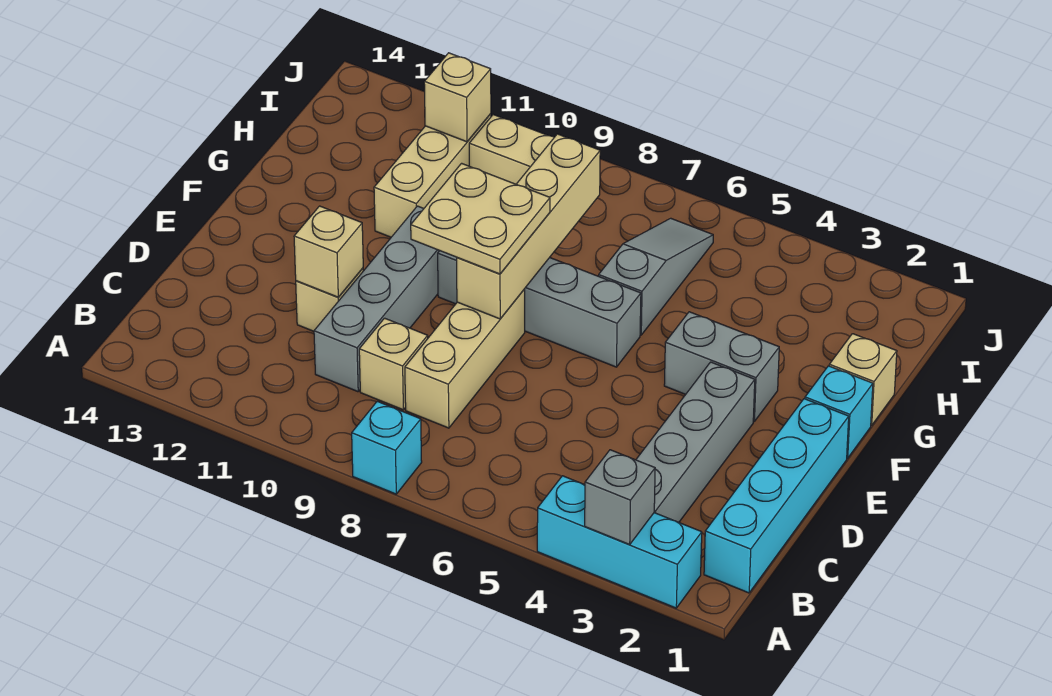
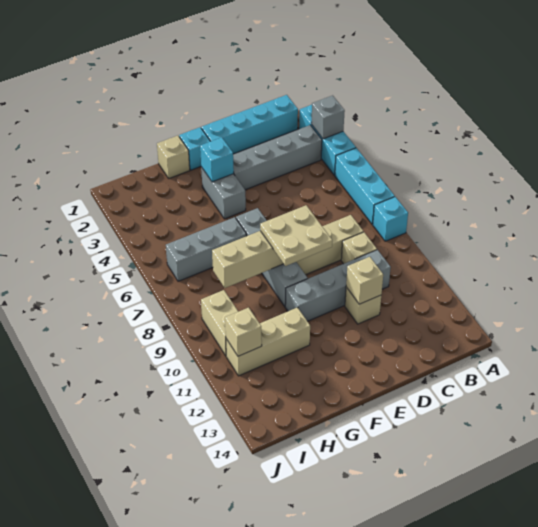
none -> cyan brick A5:A7 level 1
none -> cyan brick F3 level 2
grey slope G6:I6 level 1 top G -> grey brick G6:I6 level 1

